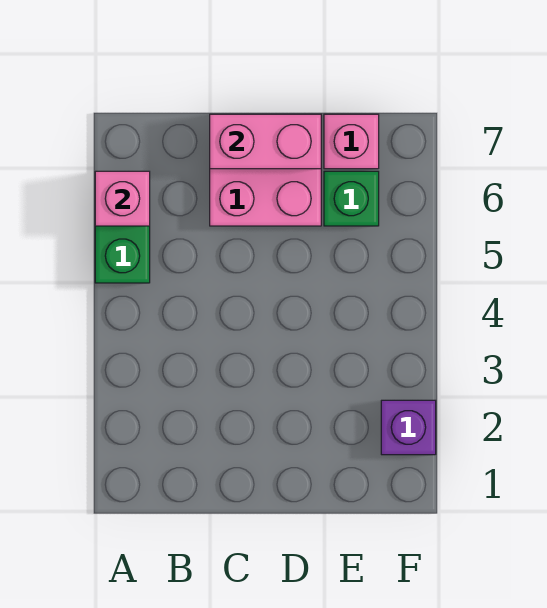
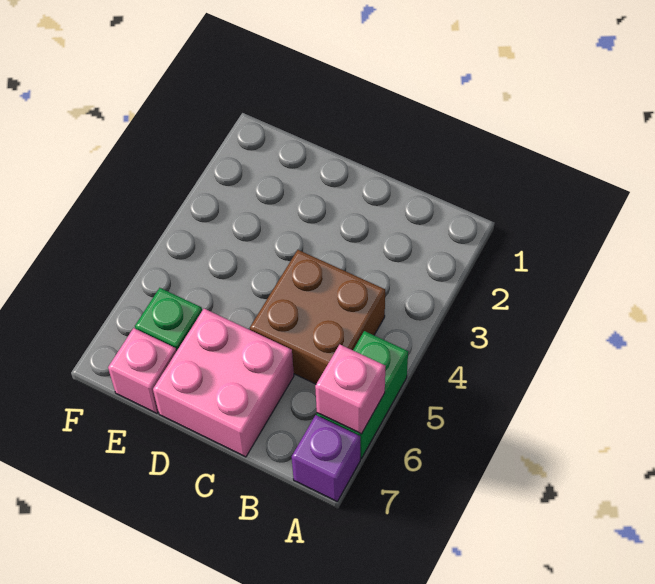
none -> brown brick B4:C5 level 1
pink brick C7:D7 level 2 -> none
purple brick F2 level 1 -> purple brick A7 level 1

